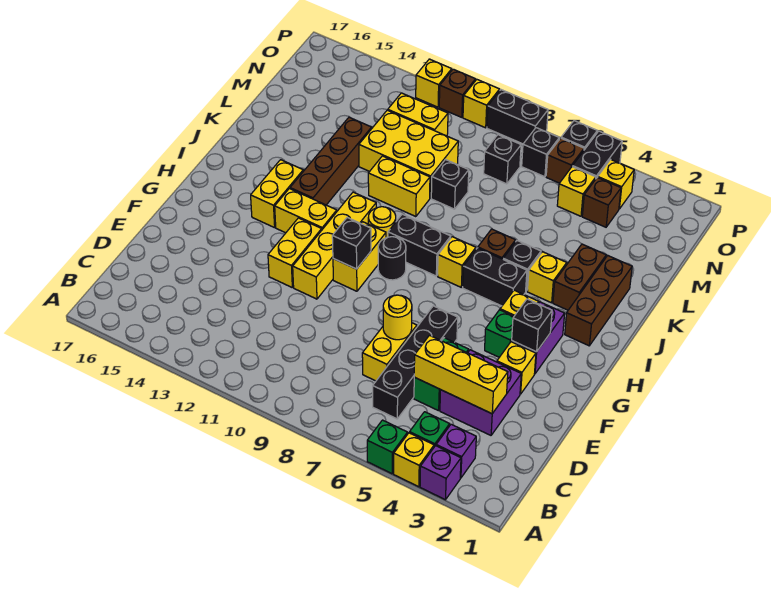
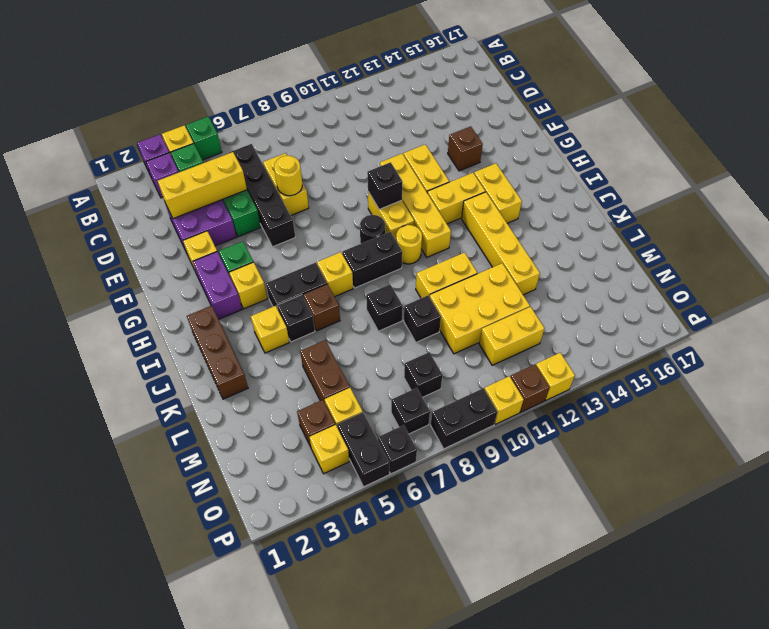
black brick G3 level 2 -> black brick K8 level 1
brown brick I13:L13 level 1 -> yellow brick I13:L13 level 1
brown brick J3:K3 level 1 -> brown brick L5:M5 level 1
brown brick O6 level 1 -> brown brick F14 level 1

